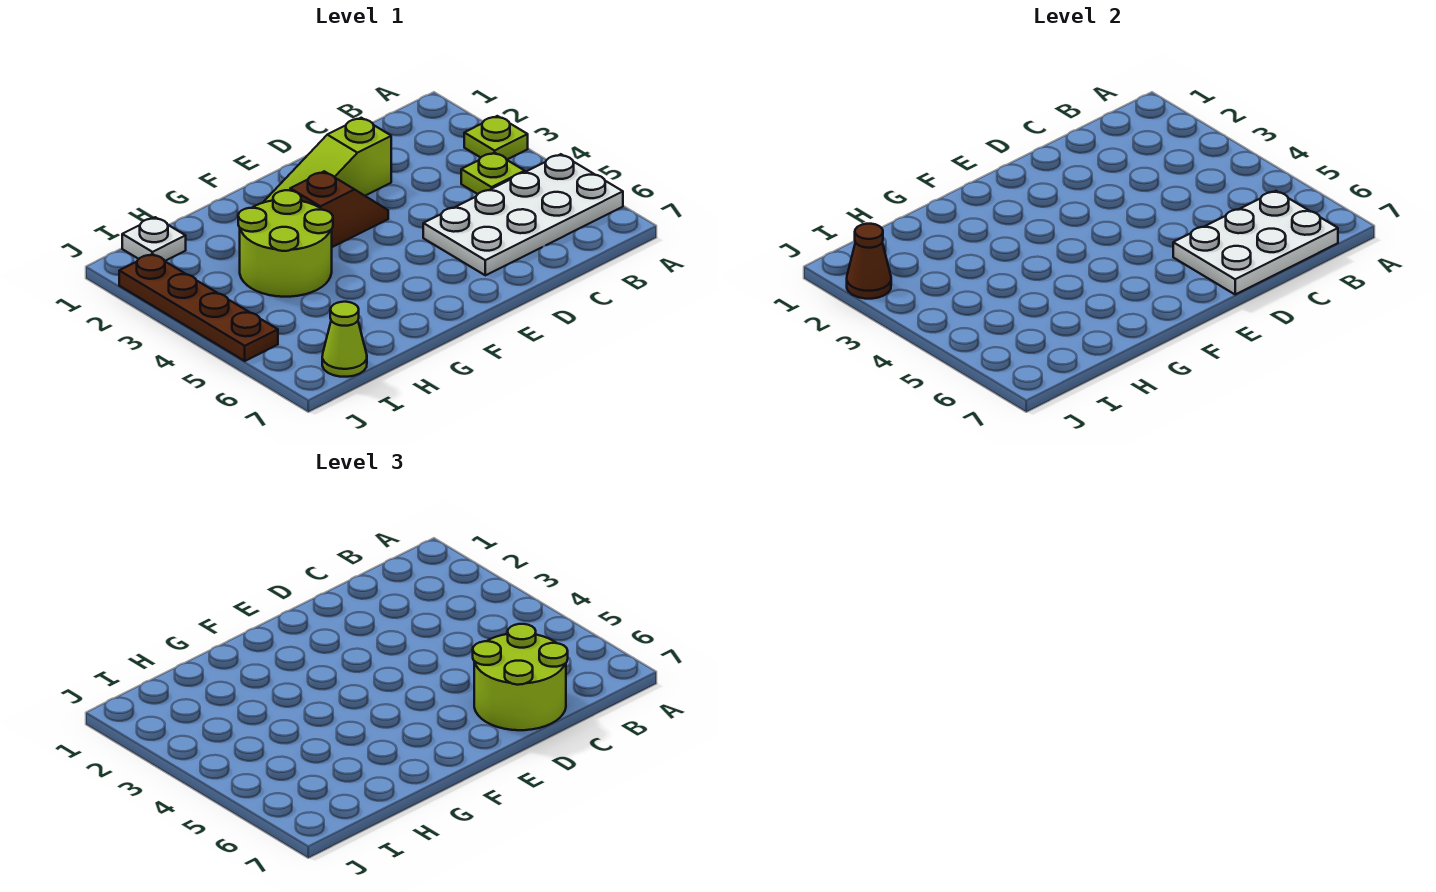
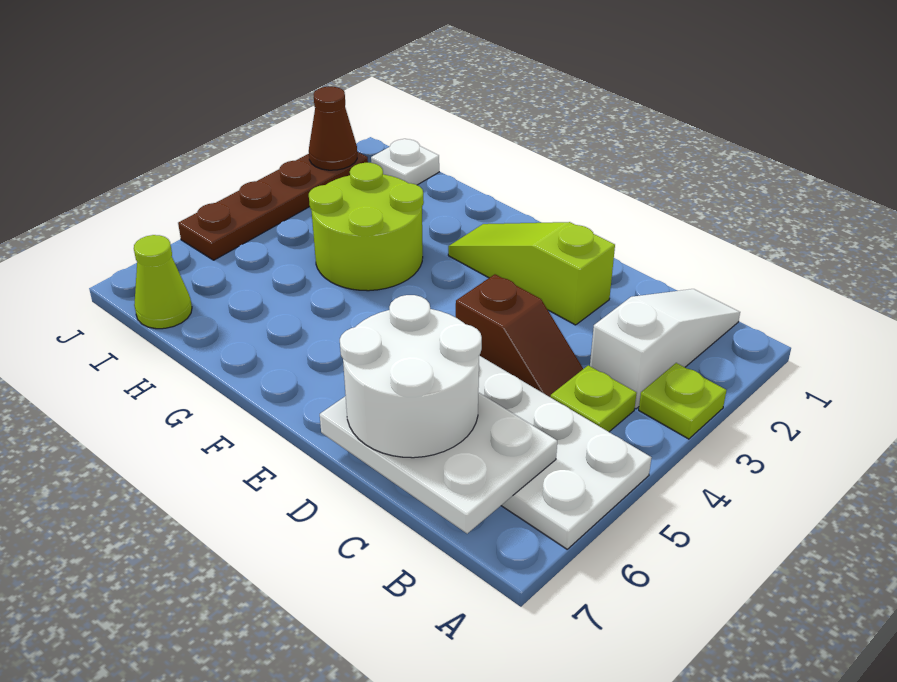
none -> white slope B1:B3 level 1 top 3
lime round brick C6:D7 level 3 -> white round brick C6:D7 level 3
brown slope E3:F3 level 1 top F -> brown slope C4:D4 level 1 top D

